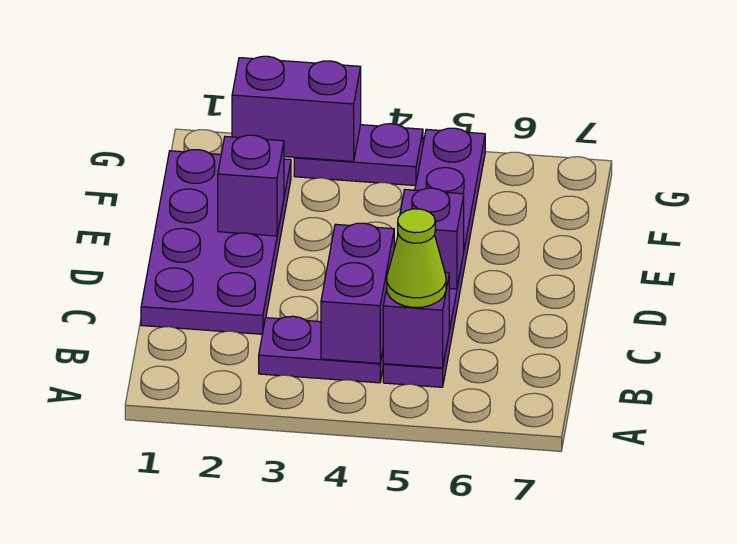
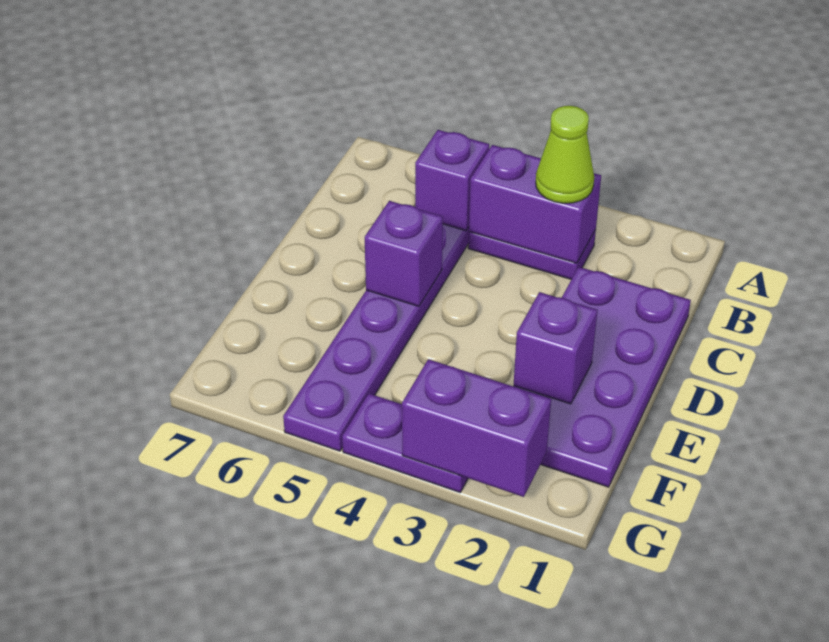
purple brick B4:C4 level 2 -> purple brick B3:B4 level 2
lime cone B5 level 3 -> lime cone B3 level 3

